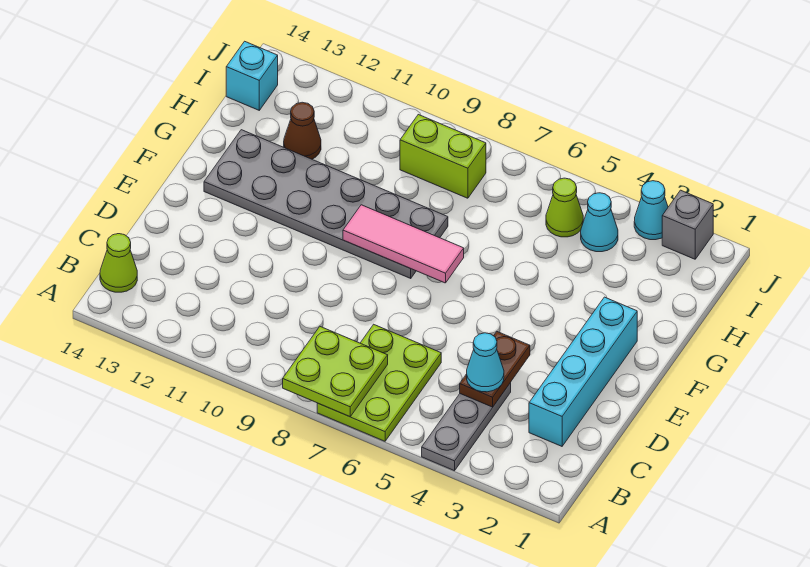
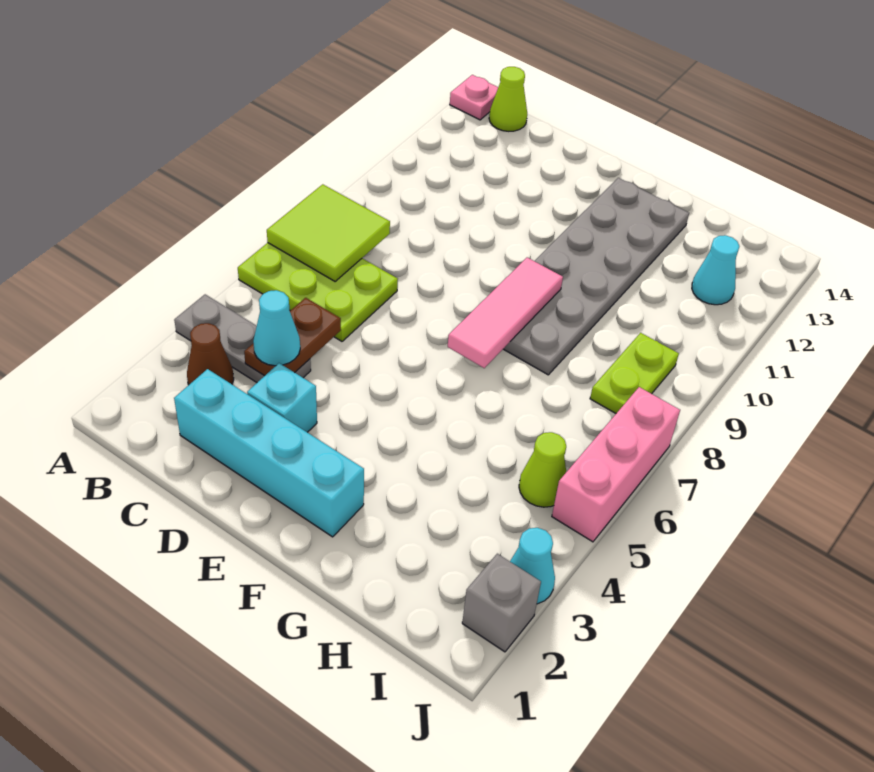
lime plate A7:B8 level 2 -> lime tile A7:B8 level 2
none -> pink plate A14 level 1
brown plate C4:D4 level 2 -> brown plate C4:C5 level 2
brown cone H12 level 1 -> brown cone B3 level 1
cyan cone I4 level 1 -> cyan cone I12 level 1
lime brick I8:I9 level 1 -> lime plate I8:I9 level 1
cyan brick I14 level 1 -> cyan brick D3 level 1
none -> pink brick J5:J7 level 1

